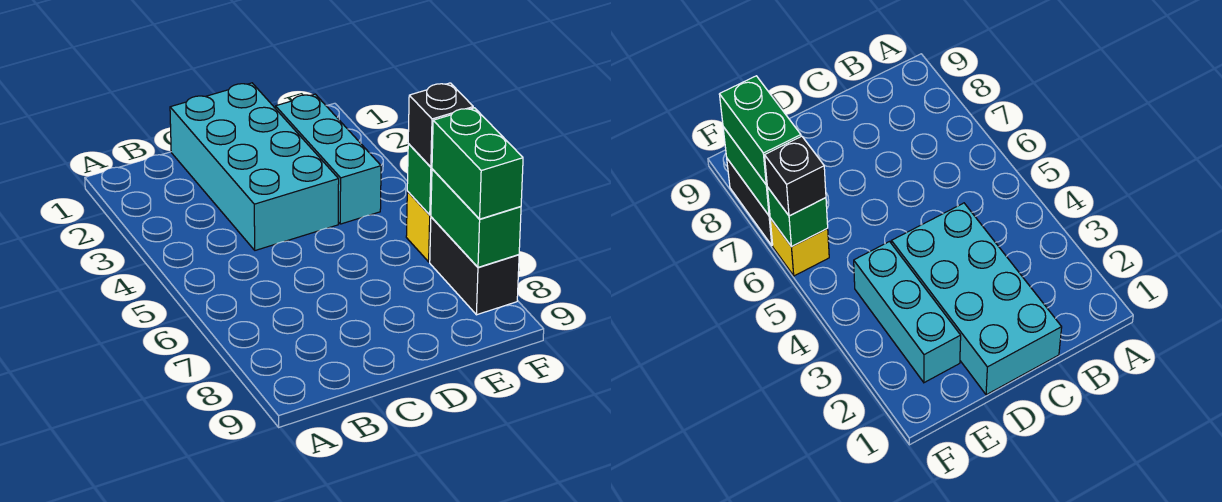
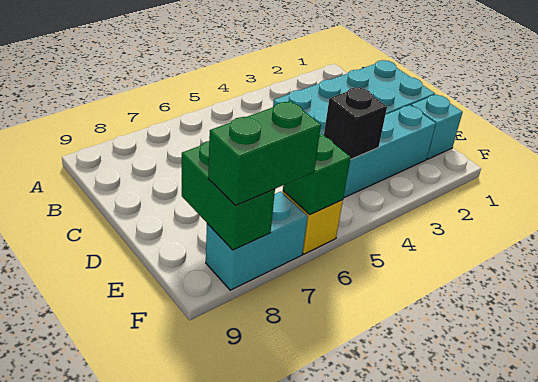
none -> cyan brick E1 level 1
black brick F6 level 3 -> black brick E4 level 2
black brick F7:F8 level 1 -> cyan brick F7:F8 level 1
green brick F7:F8 level 2 -> green brick E8:F8 level 2

